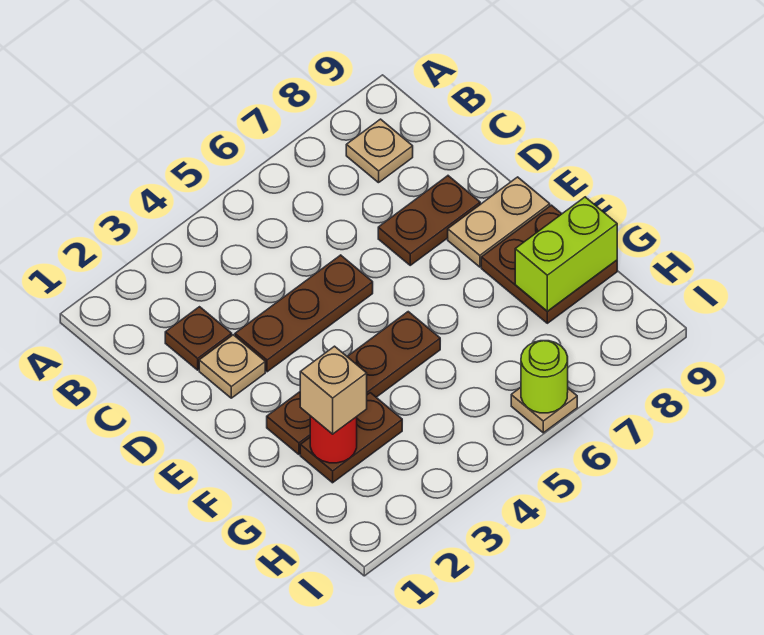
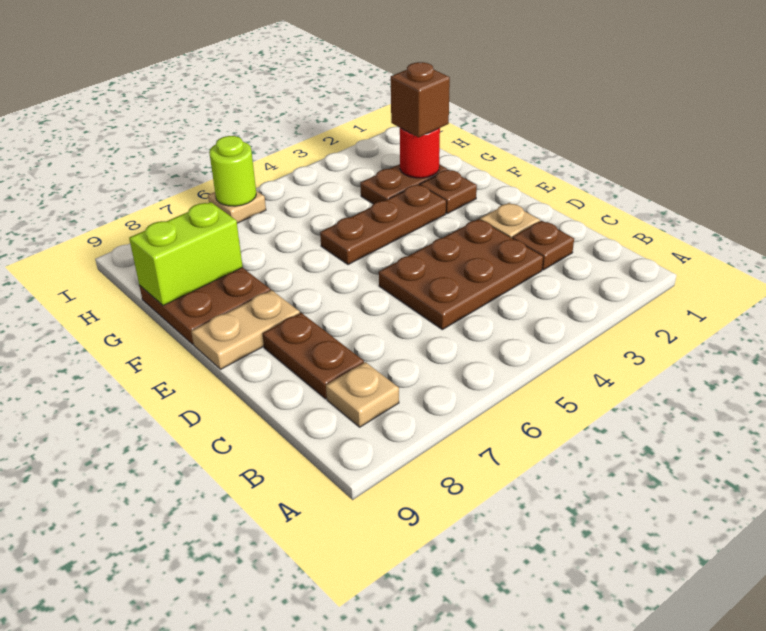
brown plate D3:D5 level 1 -> brown plate C3:D5 level 1
brown plate D7:D8 level 1 -> brown plate C8:D8 level 1
tan brick G2 level 3 -> brown brick G2 level 3

